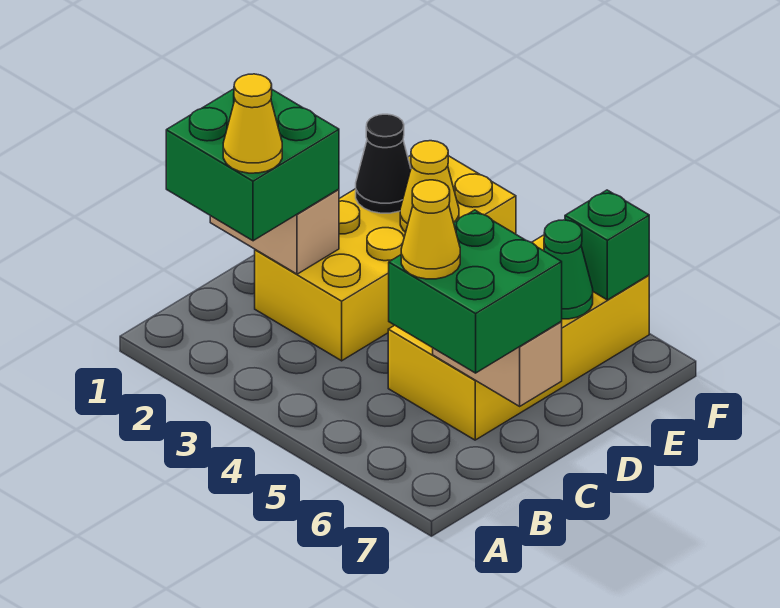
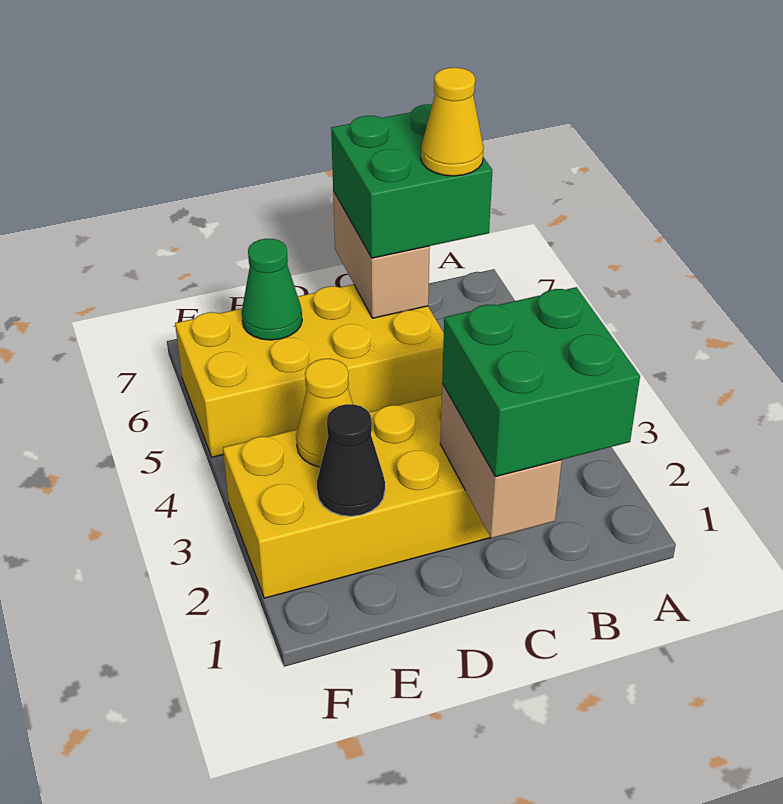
yellow cone B2 level 4 -> none
green brick F6 level 2 -> none

